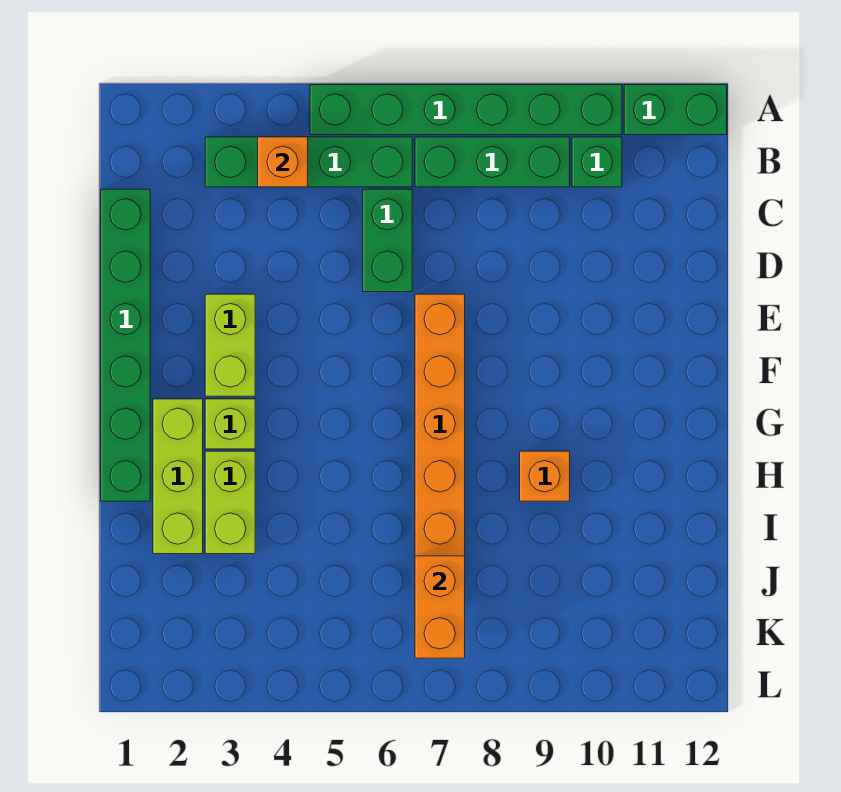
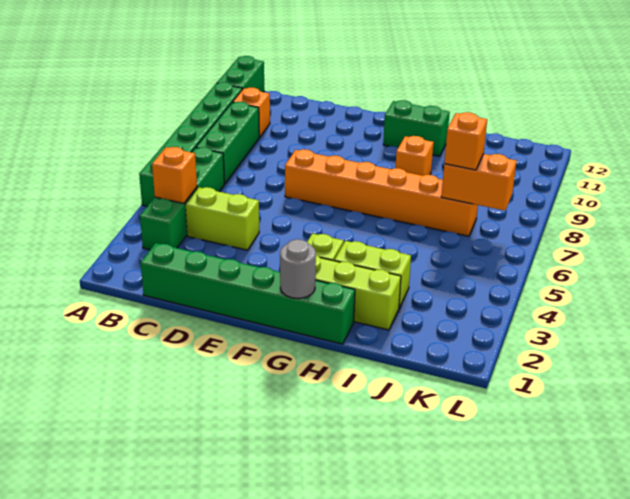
green brick B10 level 1 -> orange brick B10 level 1
green brick C6:D6 level 1 -> green brick G11:H11 level 1
lime brick E3:F3 level 1 -> lime brick C4:D4 level 1
none -> grey round brick G1 level 2
none -> orange brick J7 level 3

